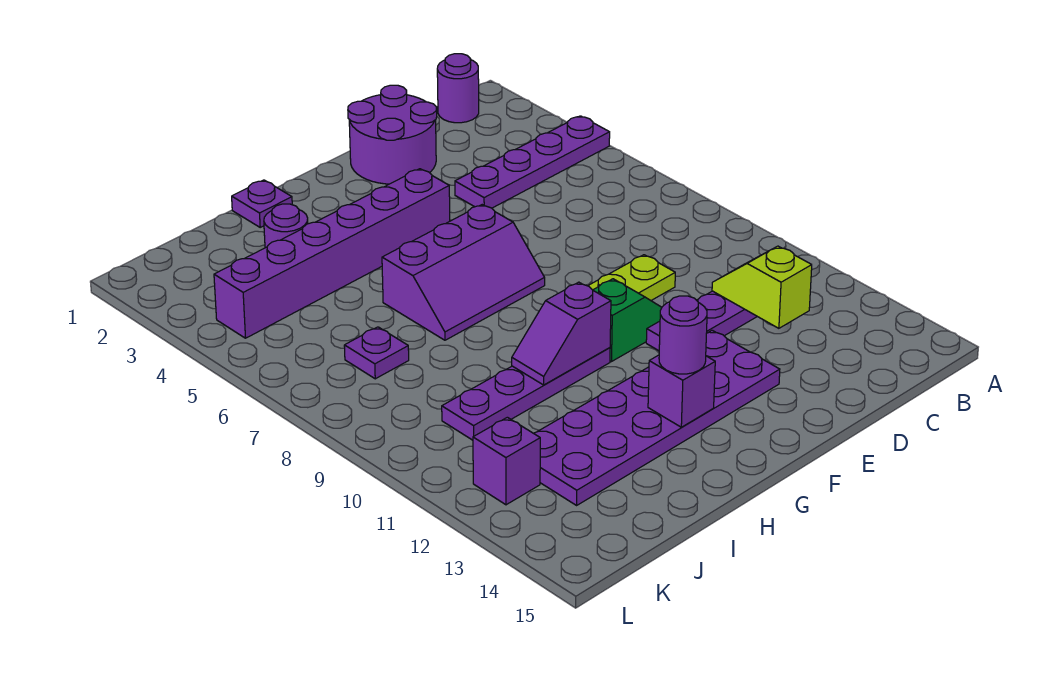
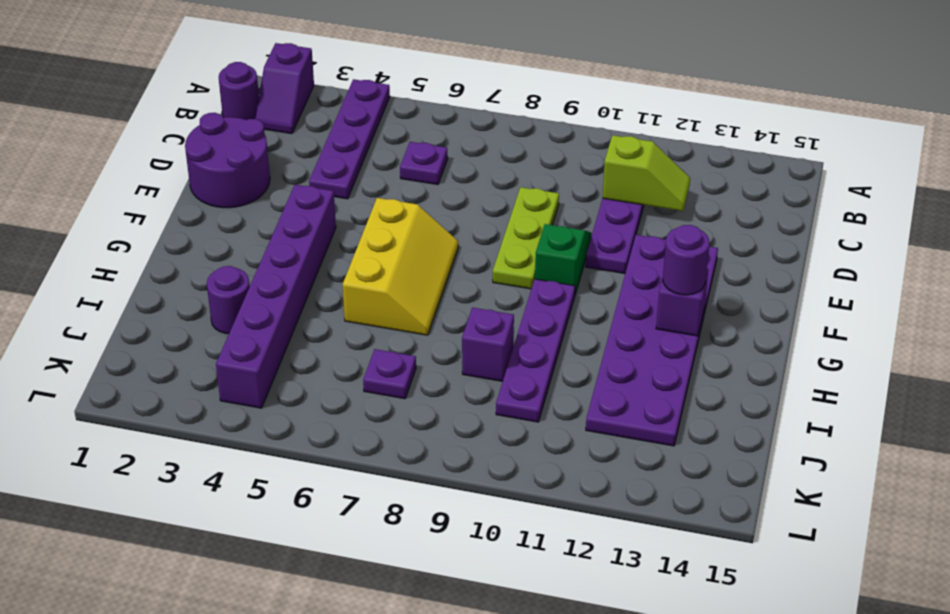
lime slope C11:C12 level 2 top 12 -> lime slope C11:C12 level 2 top 11
purple slope F6:H7 level 1 top 6 -> yellow slope F6:H7 level 1 top 6
purple slope G10:H10 level 2 top G -> purple slope A2:B2 level 1 top A
purple plate H1 level 1 -> purple plate C6 level 1
purple brick K12 level 1 -> purple brick I9 level 1

